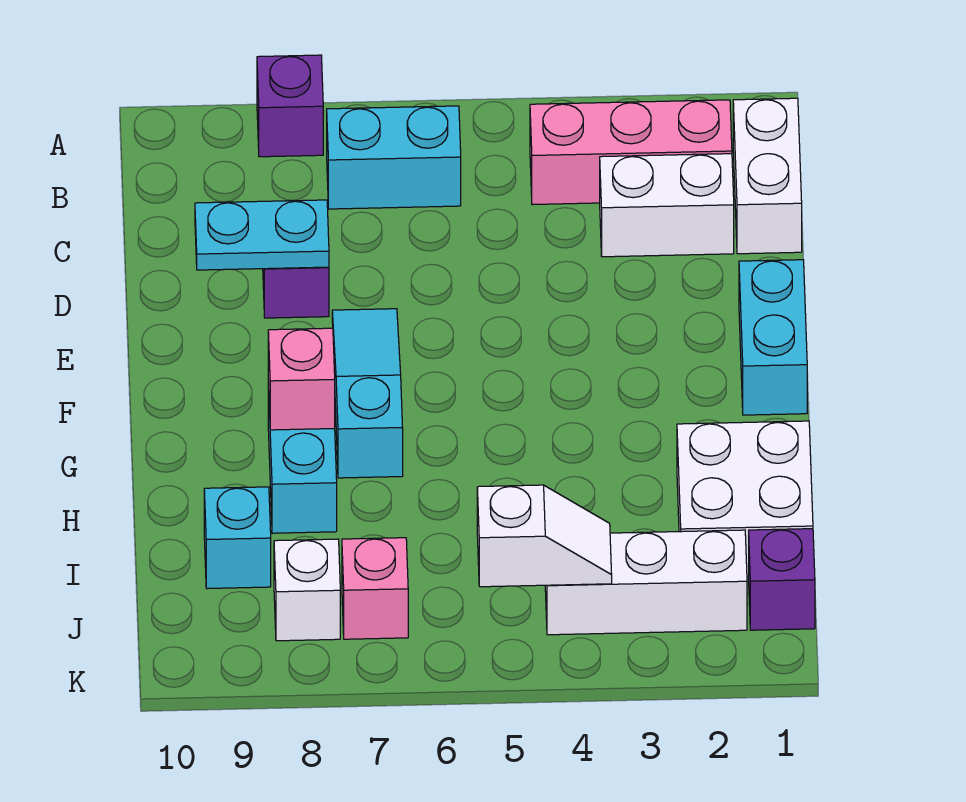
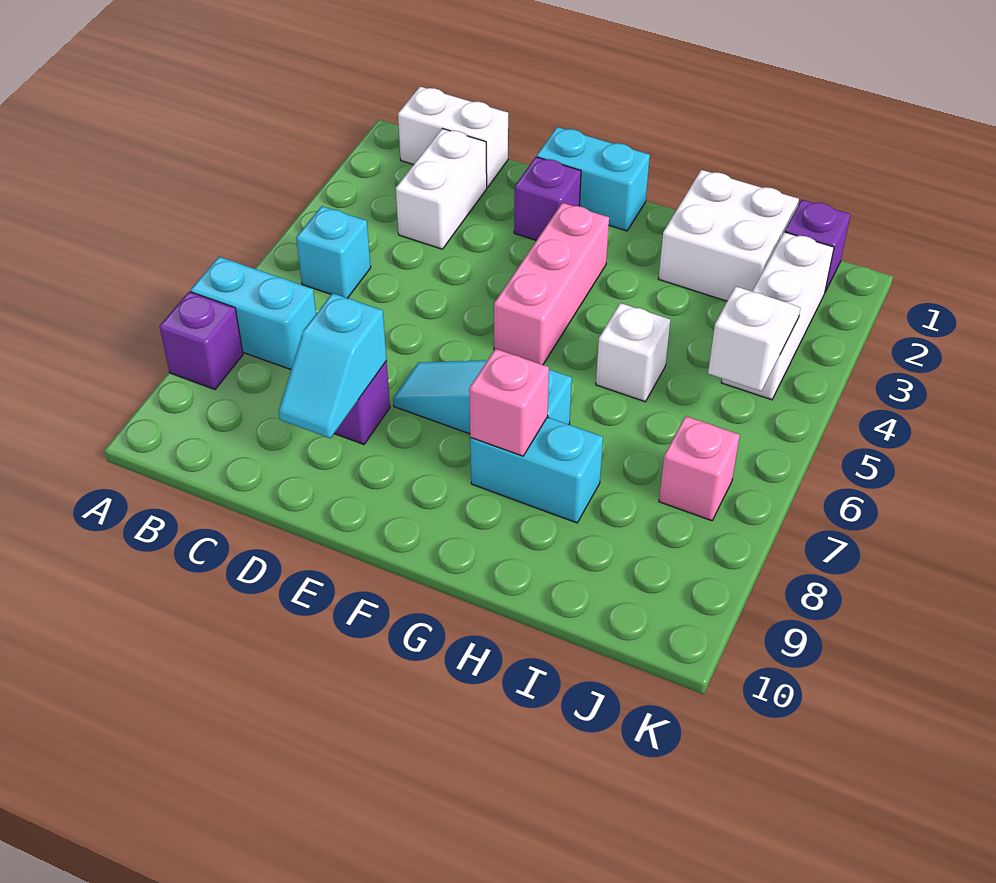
pink brick B2:B4 level 1 -> pink brick F3:F5 level 1
cyan brick B6:B7 level 1 -> cyan brick A7:B7 level 1
cyan plate D8:D9 level 2 -> cyan slope D8:D9 level 2 top 8
none -> purple brick E2 level 1
cyan brick I9 level 1 -> cyan brick B5 level 1
white brick J8 level 1 -> white brick H5 level 1

